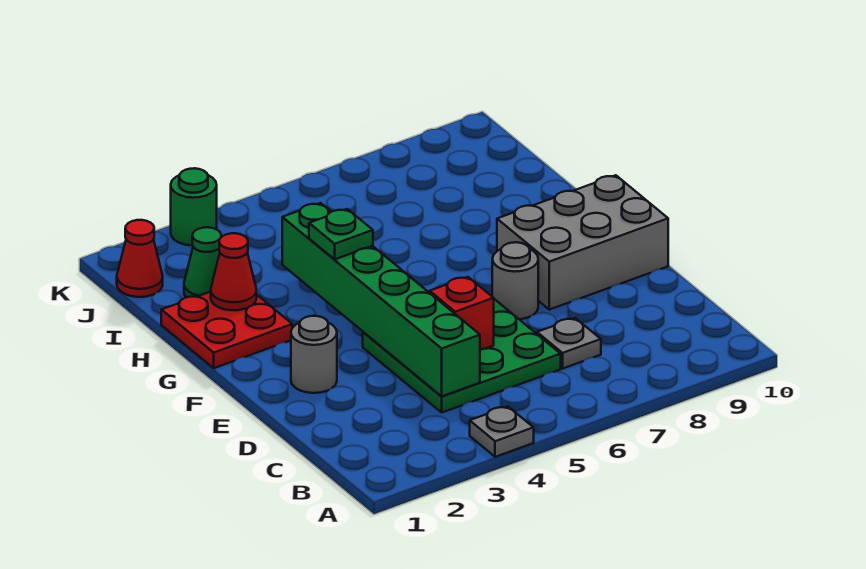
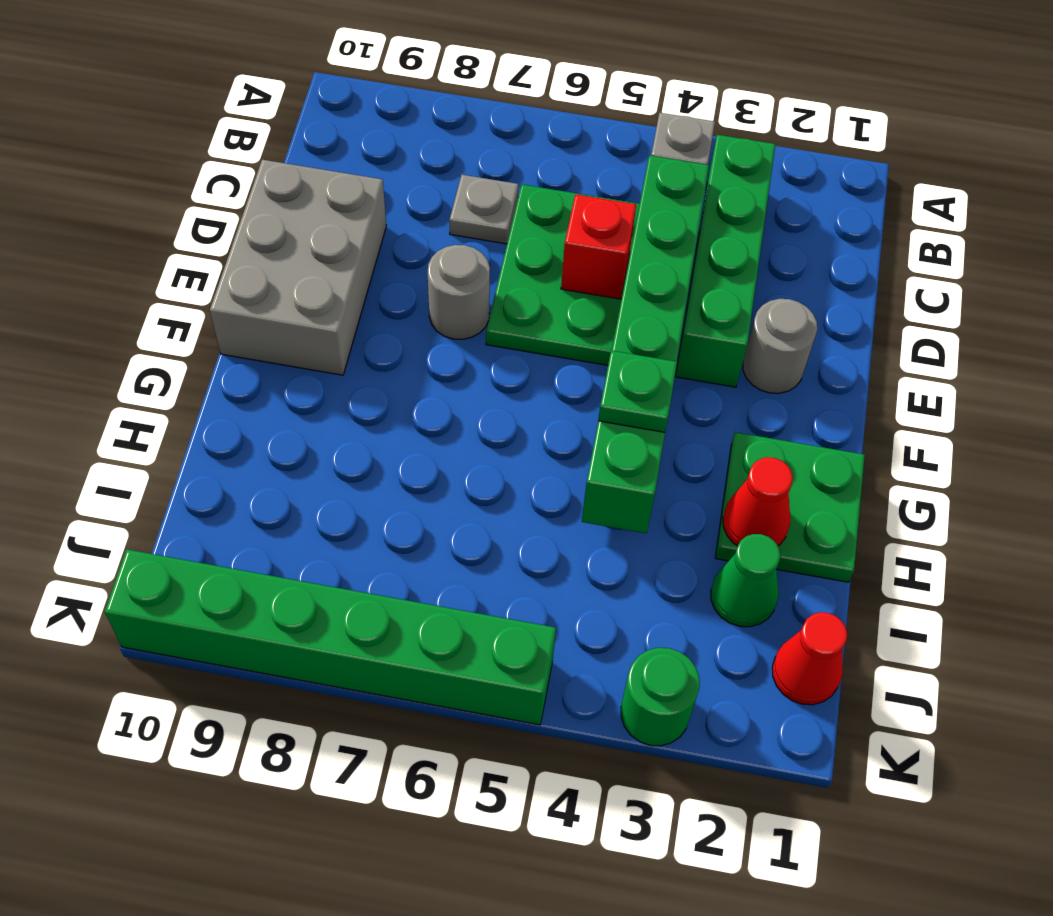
none -> green brick B3:E3 level 1
grey brick E8:F10 level 1 -> grey brick D9:F10 level 1
red plate G1:H2 level 1 -> green plate G1:H2 level 1
none -> green brick K5:K10 level 1

